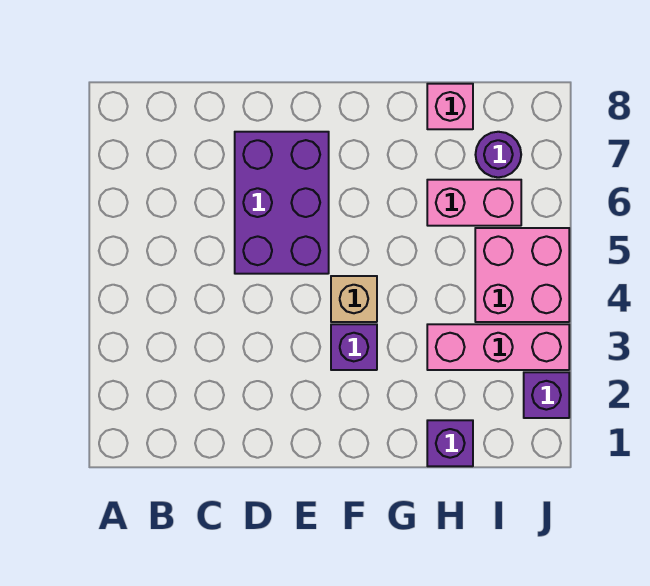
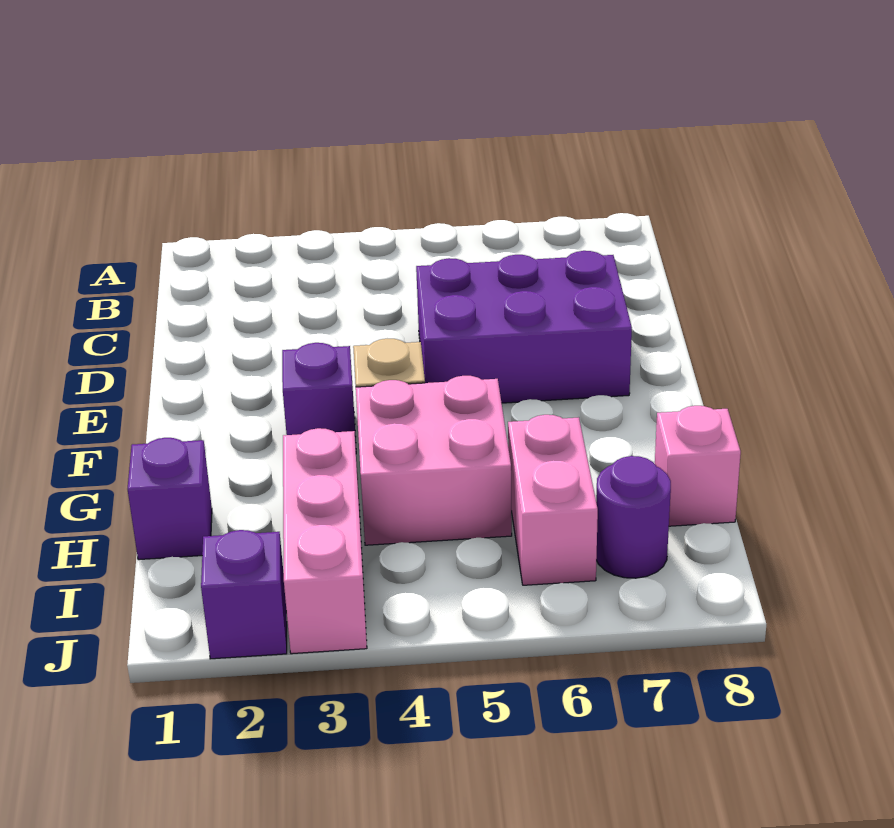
pink brick I4:J5 level 1 -> pink brick G4:H5 level 1

